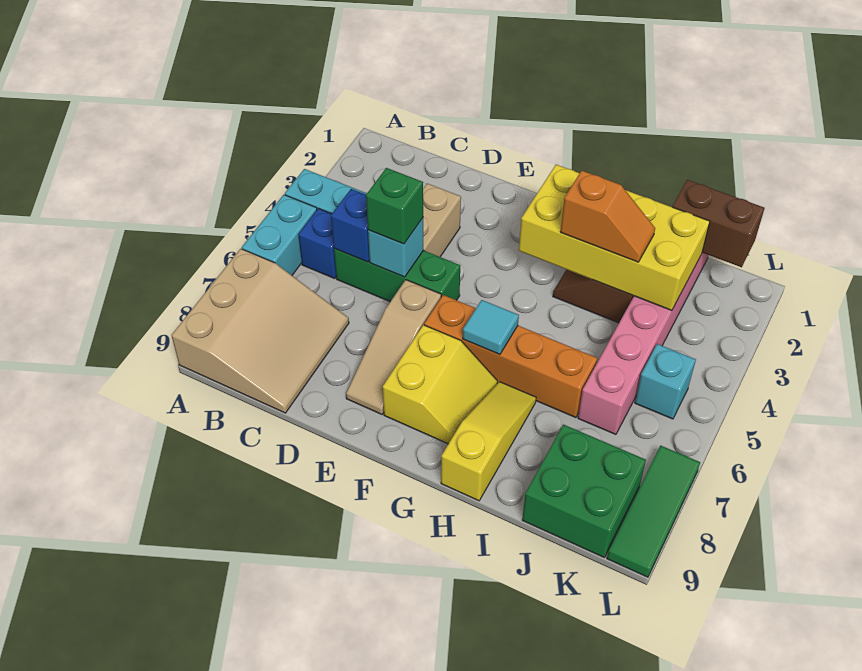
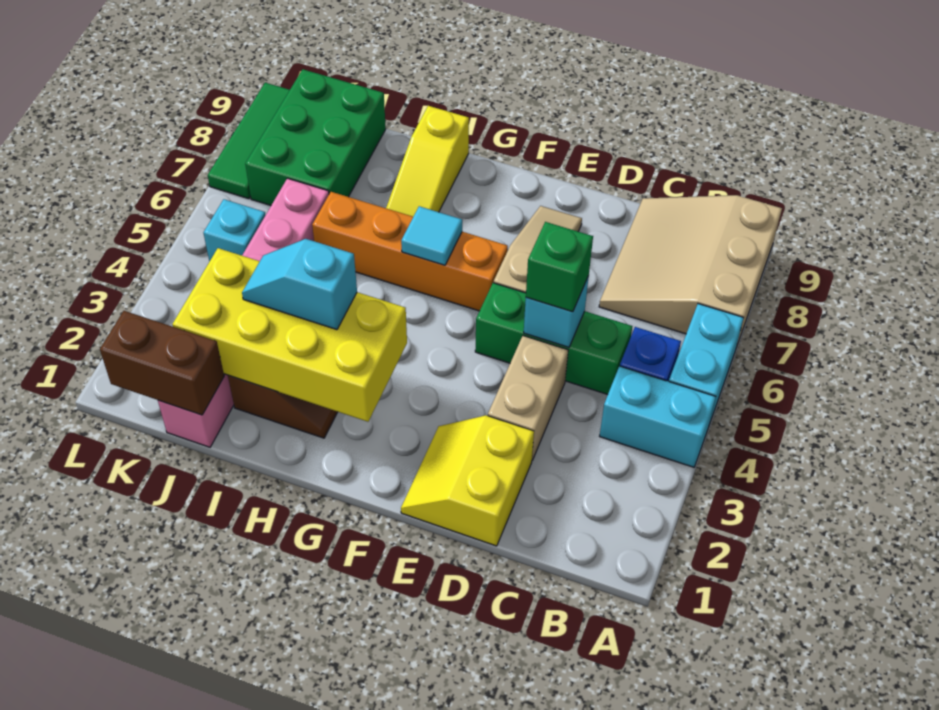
blue brick C5 level 2 -> none
yellow slope F7:G8 level 1 top F -> yellow slope D1:E2 level 1 top D
orange slope H3:I3 level 3 top H -> cyan slope H3:I3 level 3 top H
green brick J8:K9 level 1 -> green brick J7:K9 level 1

